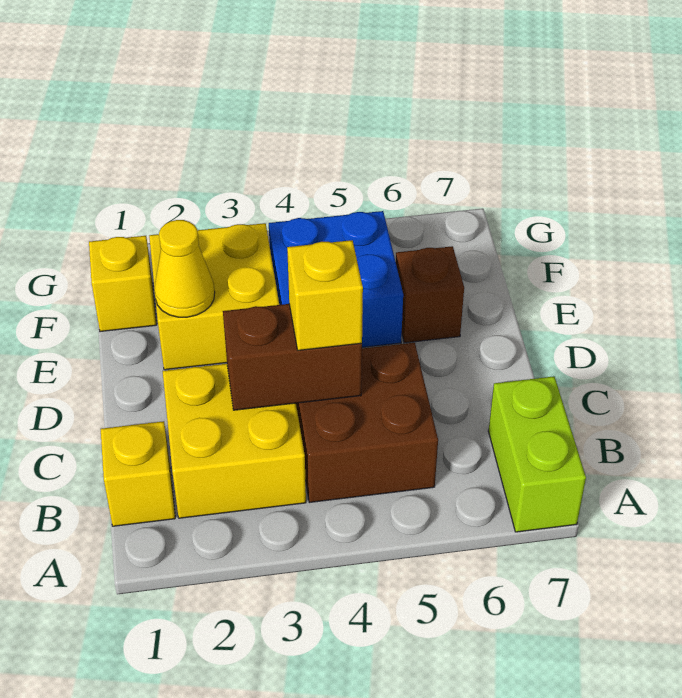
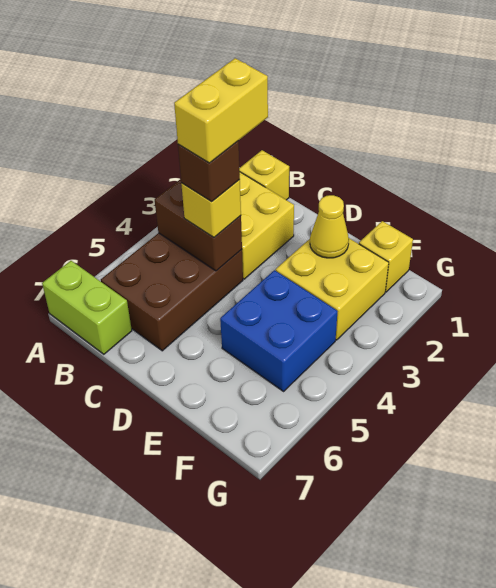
brown brick B4:C5 level 1 -> brown brick B4:C6 level 1
brown brick C3:C4 level 2 -> brown brick B4:C4 level 2
none -> yellow brick C3:C4 level 5
brown brick E6 level 1 -> brown brick C4 level 4

